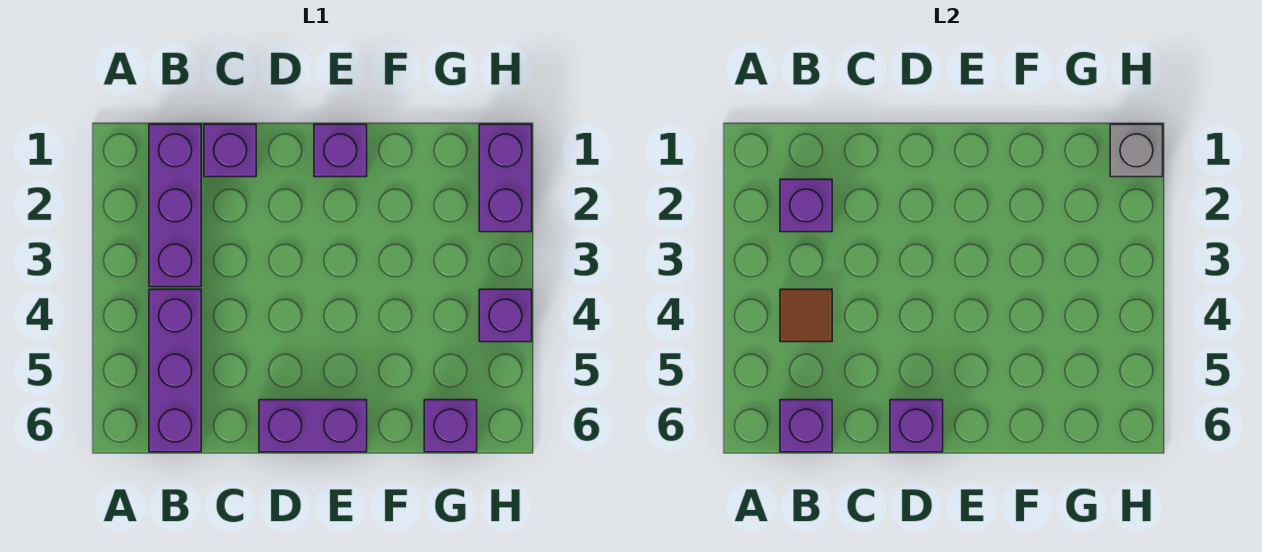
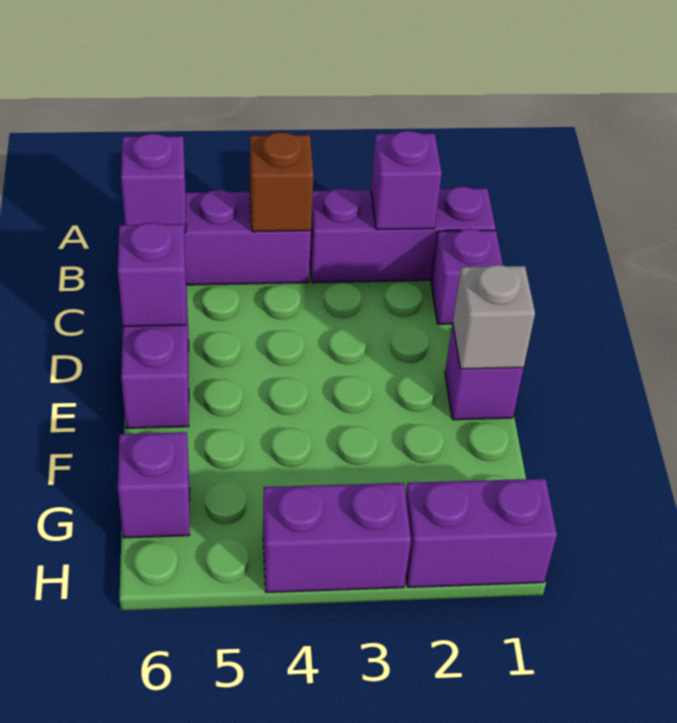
brown tile B4 level 2 -> brown brick B4 level 2
grey brick H1 level 2 -> grey brick E1 level 2
purple brick H4 level 1 -> purple brick H3:H4 level 1

